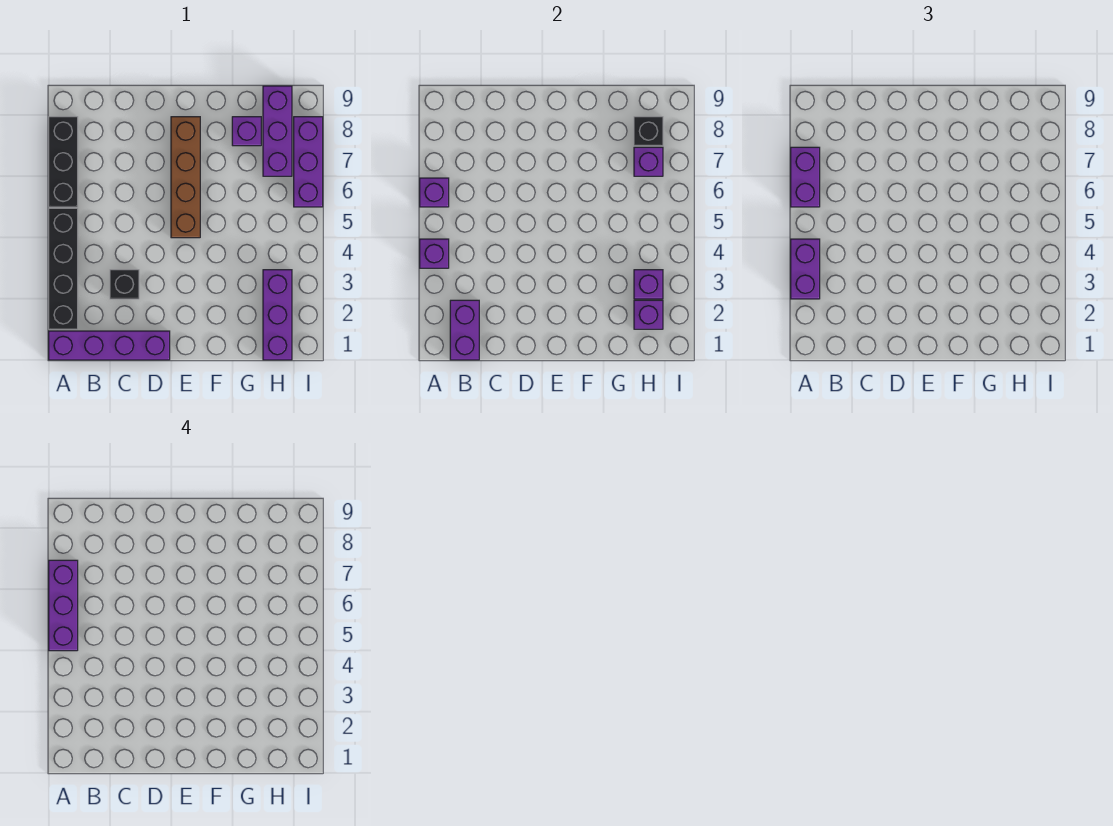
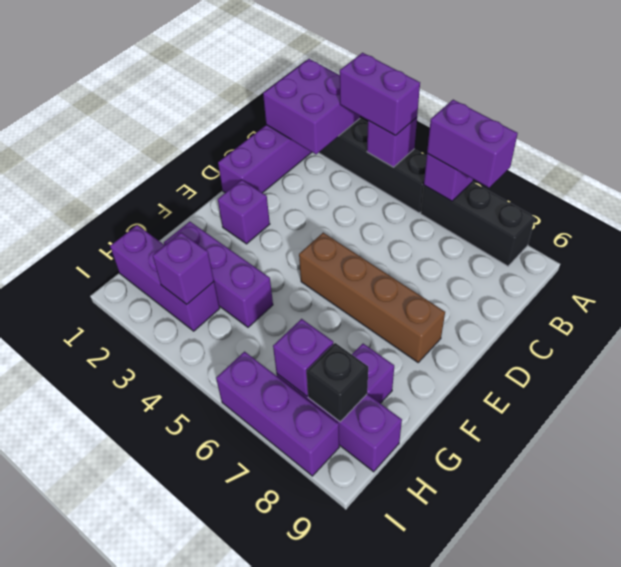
purple brick A5:A7 level 4 -> purple brick G2:G4 level 1
purple brick B1:B2 level 2 -> purple brick A1:B2 level 2
black brick C3 level 1 -> none
purple brick H2 level 2 -> purple brick E2 level 1

